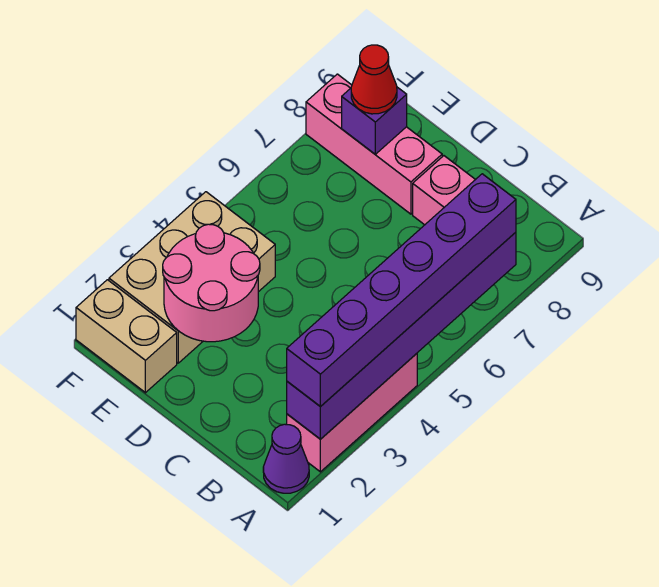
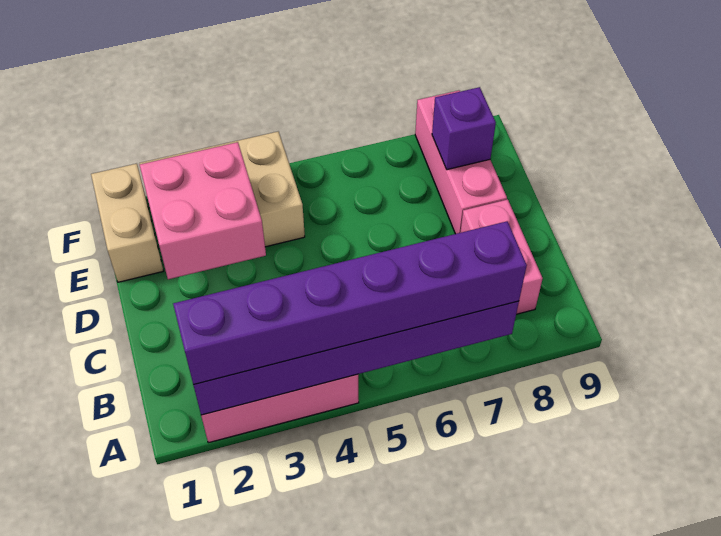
purple cone A1 level 1 -> none
pink round brick D2:E3 level 2 -> pink brick D2:E3 level 2
red cone E8 level 3 -> none

